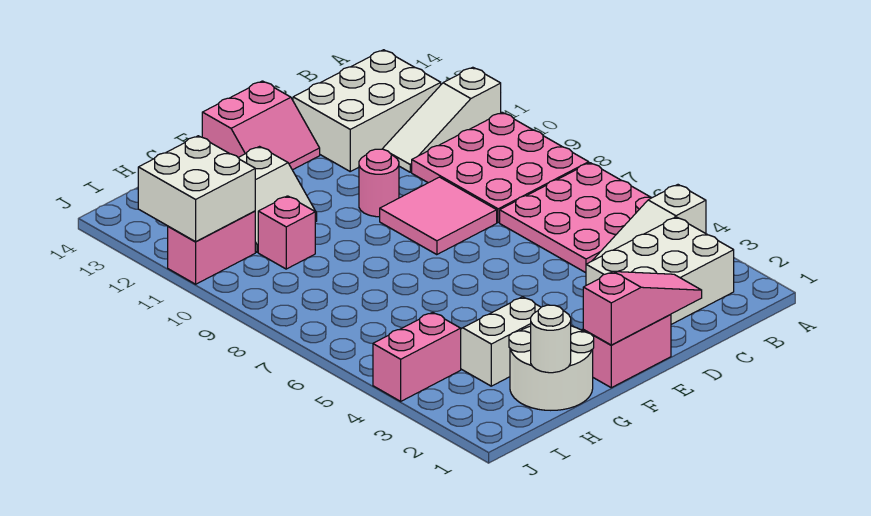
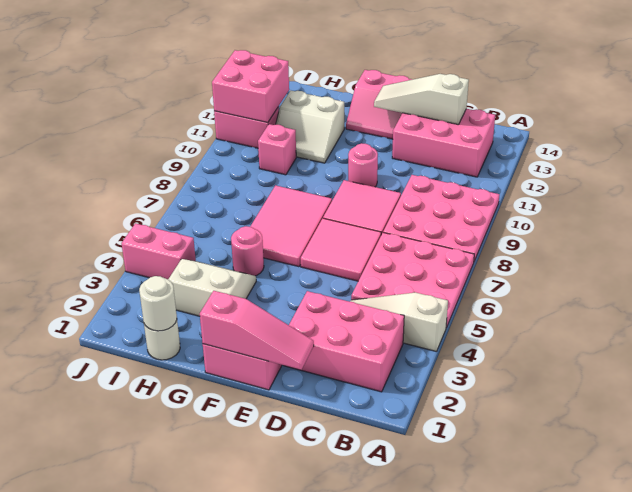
white slope A11:C11 level 1 top A -> white slope C13:E13 level 2 top C
white brick B2:D3 level 1 -> pink brick B2:D3 level 1
white brick B12:D13 level 1 -> pink brick B12:D13 level 1
none -> pink tile D6:E7 level 1
none -> pink tile F6:G8 level 1
white round brick G1:H2 level 1 -> white round brick H1 level 1
none -> pink round brick G5 level 1
white brick I11:J12 level 2 -> pink brick I11:J12 level 2

